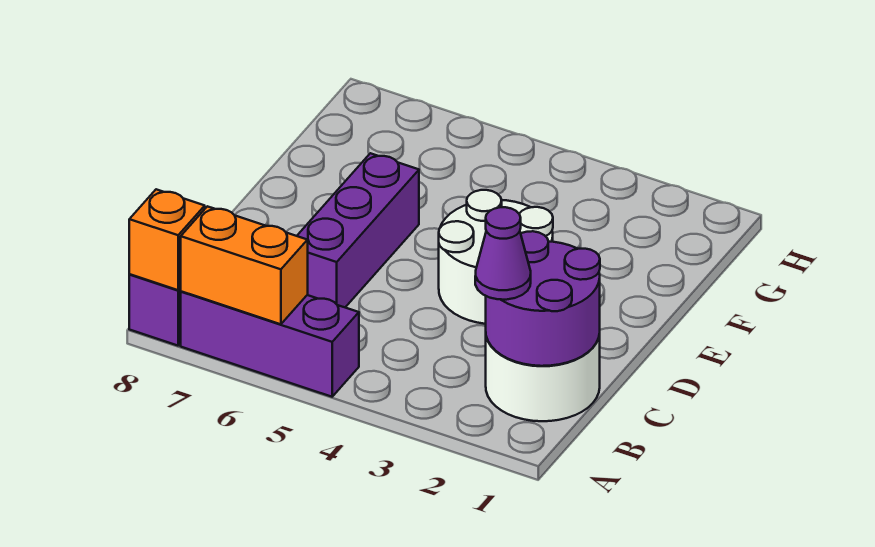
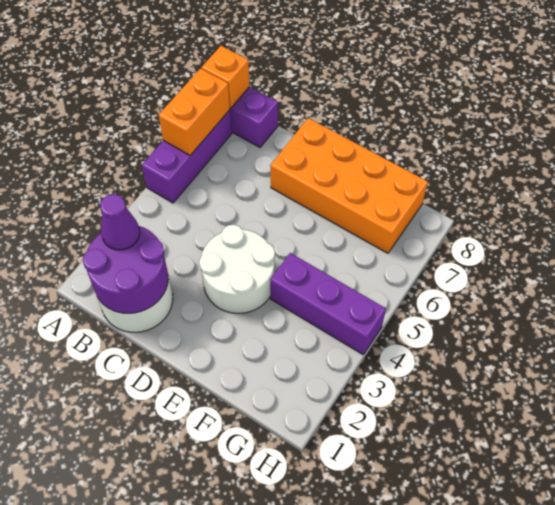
purple brick C6:E6 level 1 -> purple brick F4:H4 level 1
none -> orange brick D7:G8 level 1

